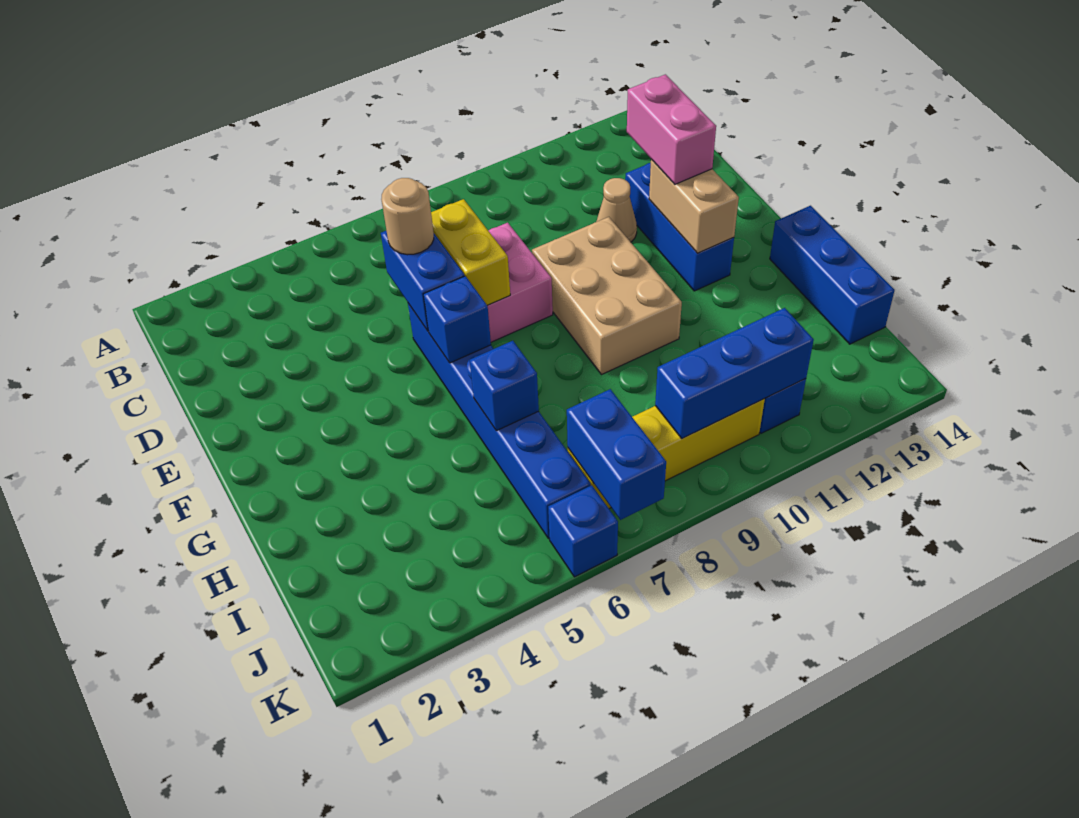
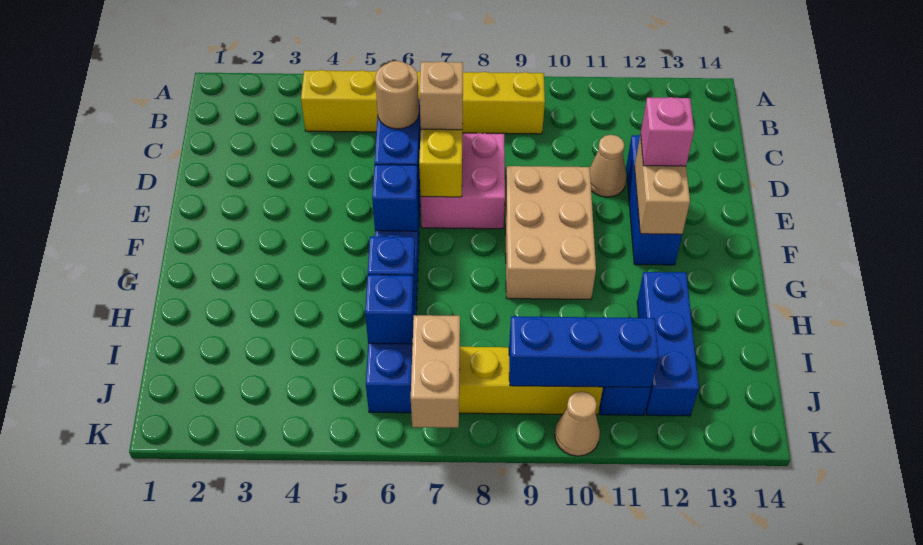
none -> yellow brick B4:B9 level 1
none -> tan brick D7 level 3
pink brick D12:E12 level 3 -> pink brick E12 level 3
blue brick G14:I14 level 1 -> blue brick H12:J12 level 1
blue brick J7:K7 level 2 -> tan brick J7:K7 level 2
blue brick K6 level 1 -> blue brick I6 level 2
none -> tan cone K10 level 1

